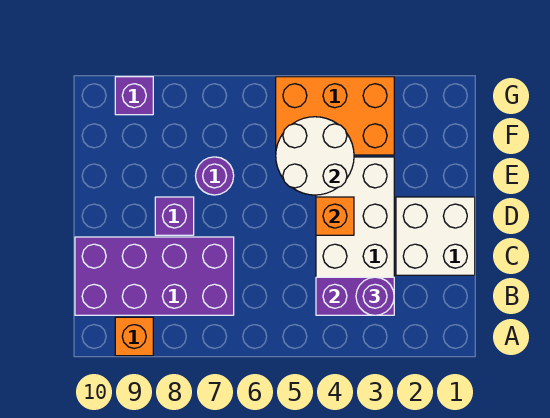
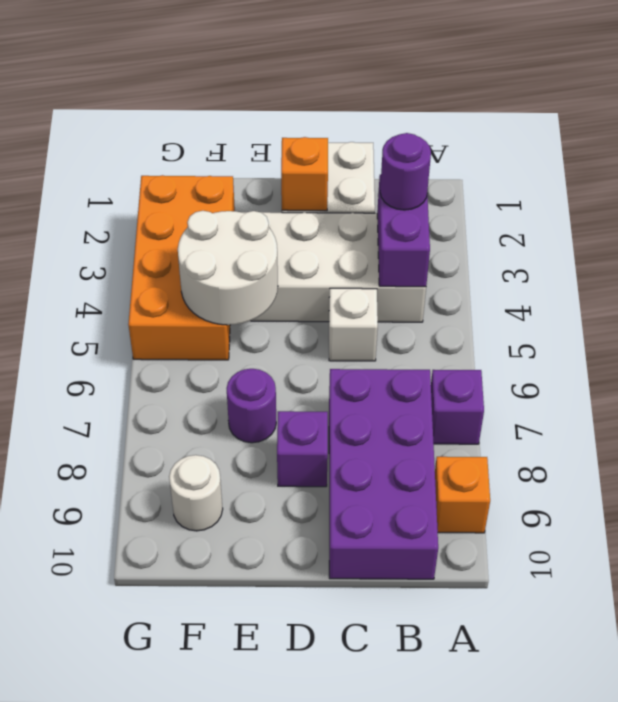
none -> white brick C5 level 1
orange brick D4 level 2 -> orange brick D2 level 2
orange brick F3:G5 level 1 -> orange brick F2:G5 level 1
none -> white round brick F9 level 1
purple brick G9 level 1 -> purple brick A7 level 1

